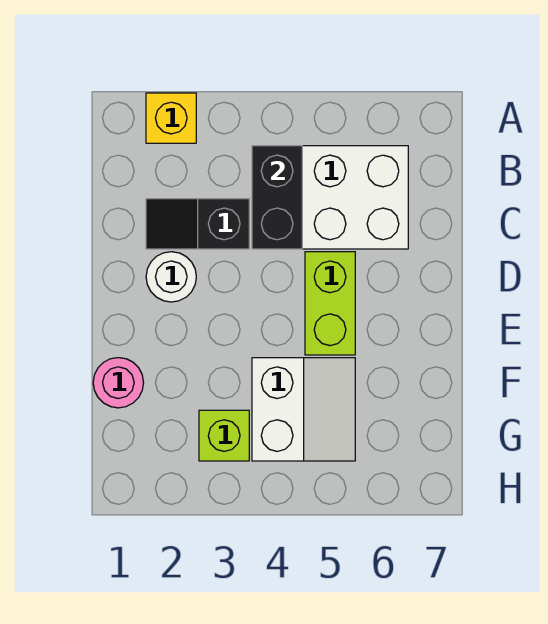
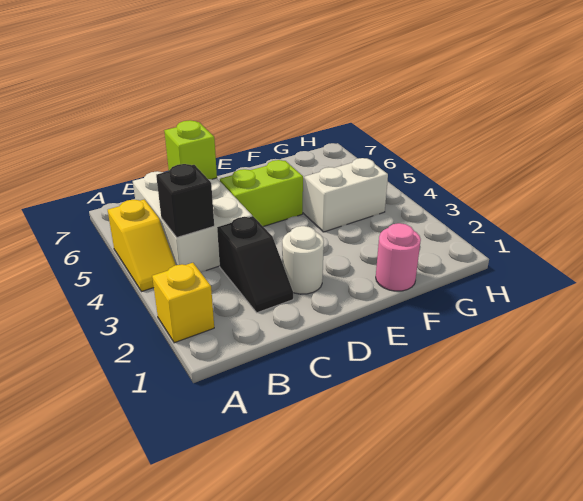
none -> yellow slope A4:A5 level 1 top 5
black brick B4:C4 level 2 -> black brick B4 level 2
lime brick G3 level 1 -> lime brick C6 level 2

